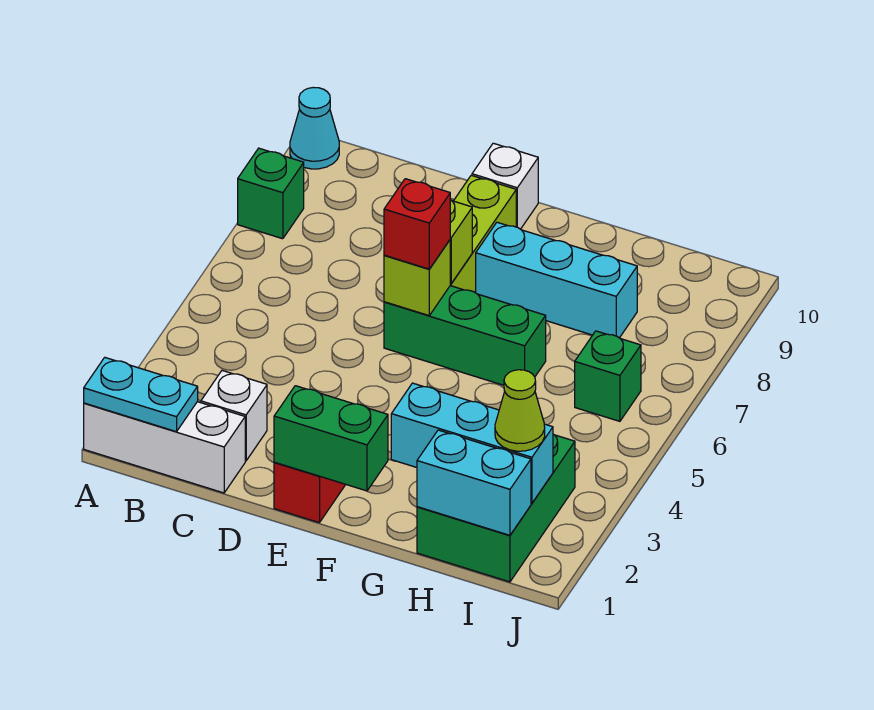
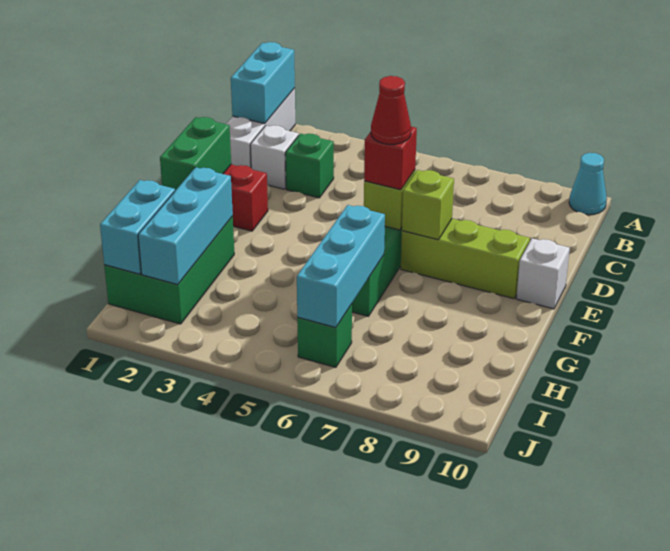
cyan plate A1:B1 level 2 -> cyan brick A1:B1 level 2
green brick A8 level 1 -> green brick C3 level 1
none -> red cone E6 level 4
cyan brick F8:H8 level 1 -> cyan brick G6:I6 level 2
green brick H1:I3 level 1 -> green brick G1:I2 level 1
lime cone I2 level 3 -> none

